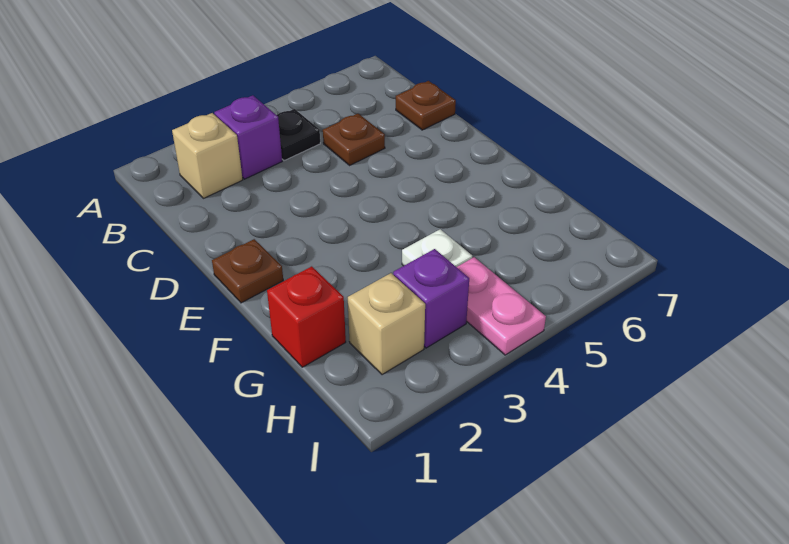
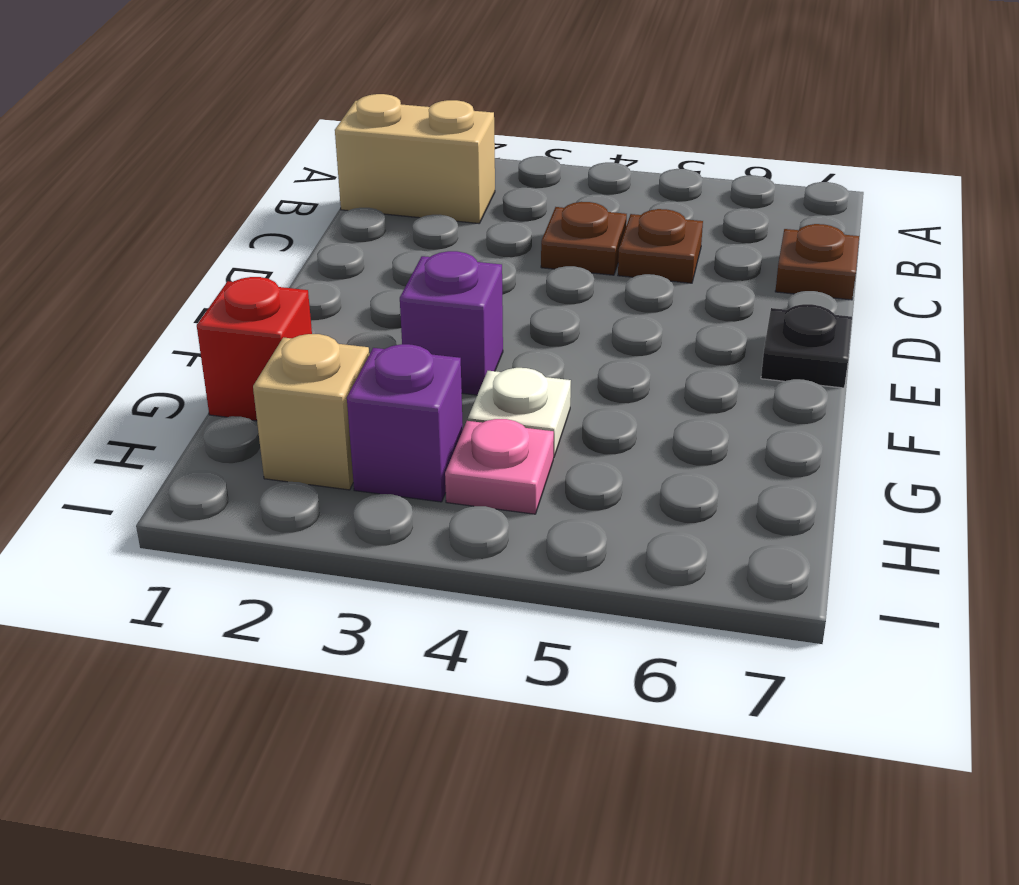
tan brick B2 level 1 -> tan brick B1:B2 level 1
purple brick B3 level 1 -> purple brick F3 level 1
black plate B4 level 1 -> black plate E7 level 1
brown plate E1 level 1 -> brown plate C4 level 1
pink plate H4:I4 level 1 -> pink plate H4 level 1

